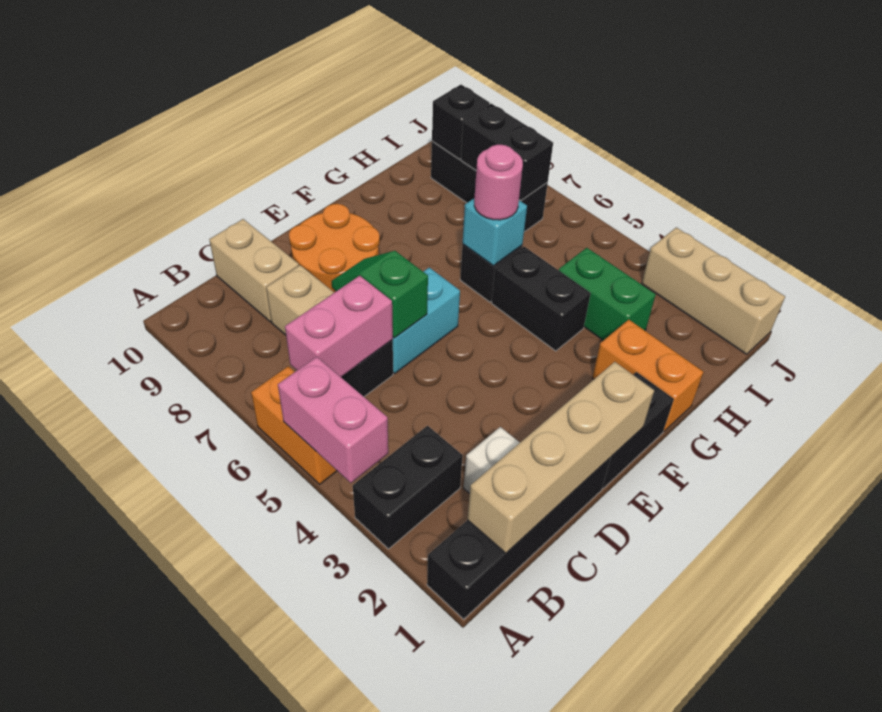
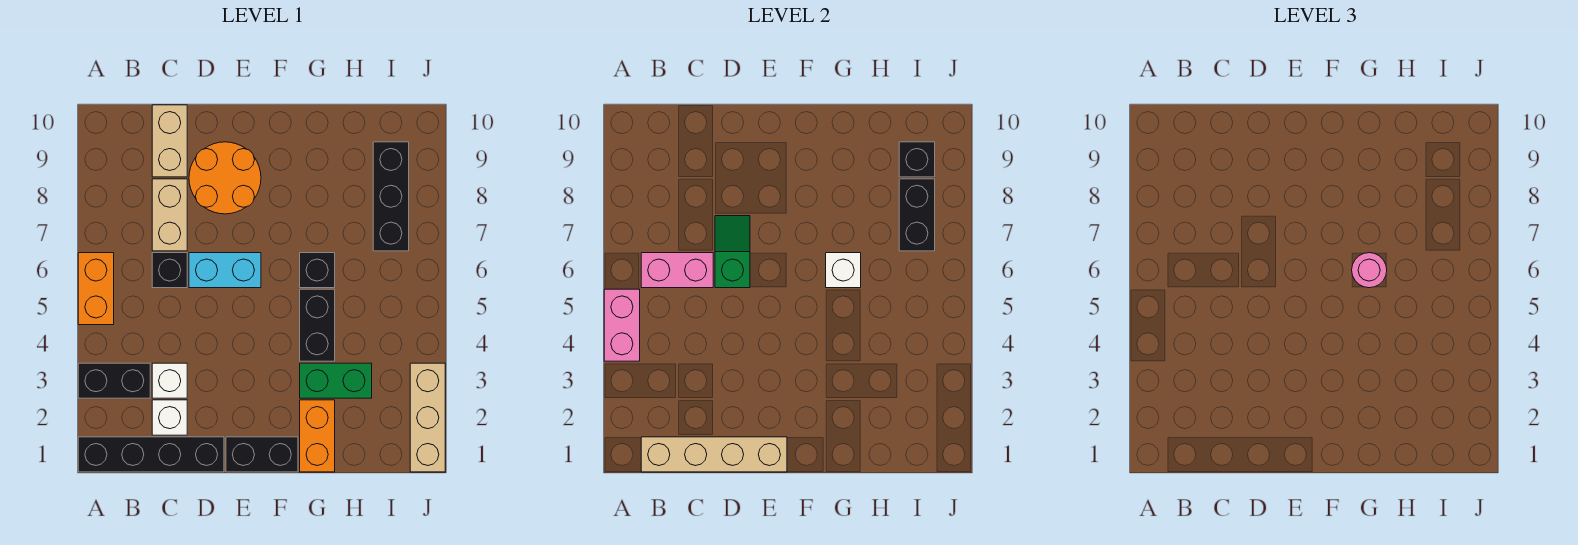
none -> white brick C3 level 1
cyan brick G6 level 2 -> white brick G6 level 2
green brick H3:H4 level 1 -> green brick G3:H3 level 1

